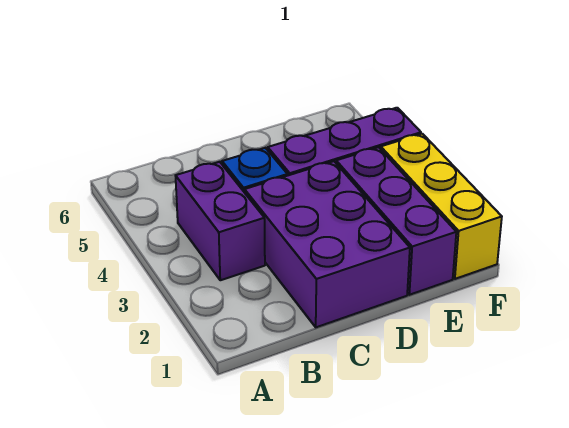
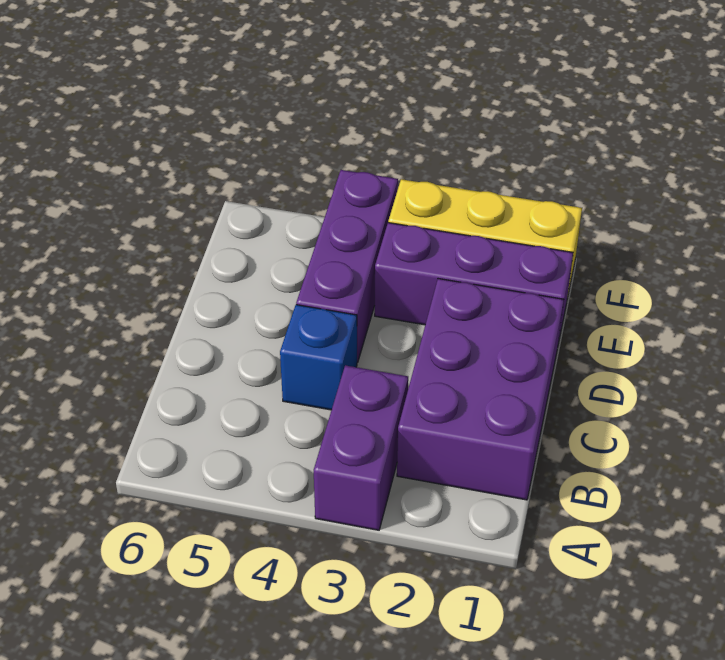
purple brick B3:B4 level 1 -> purple brick A3:B3 level 1
purple brick C1:D3 level 1 -> purple brick B1:D2 level 1

